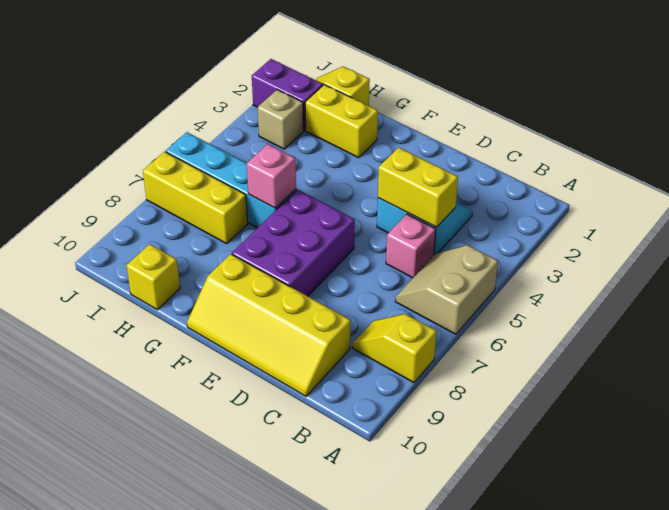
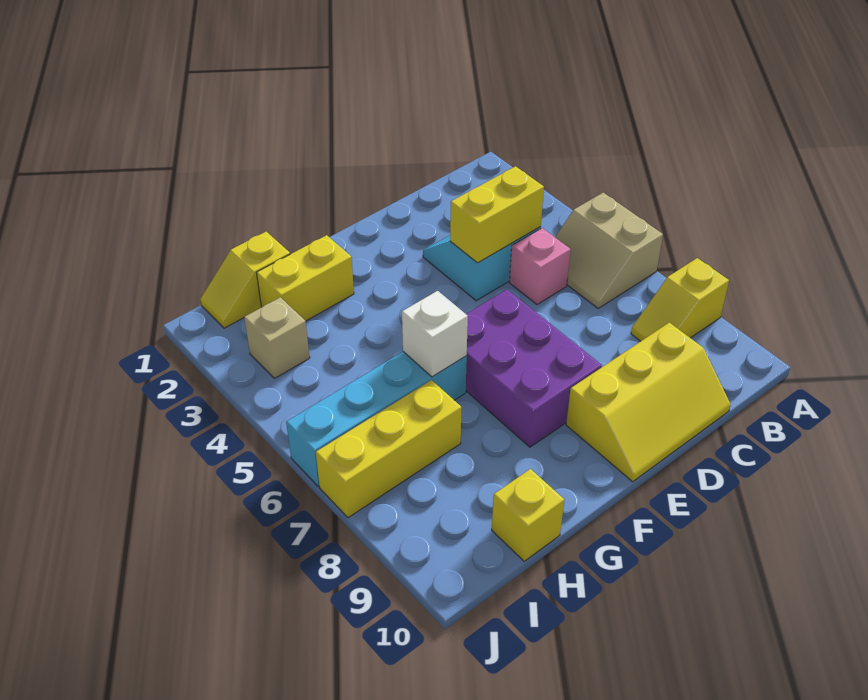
yellow slope C9:F10 level 1 top 9 -> yellow slope C9:E10 level 1 top 9
pink brick G6 level 2 -> white brick G6 level 2
purple brick I2:J2 level 1 -> none

